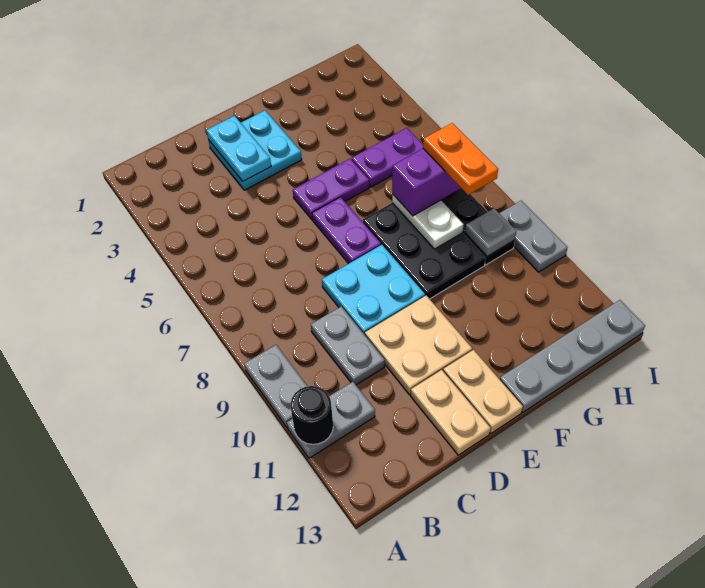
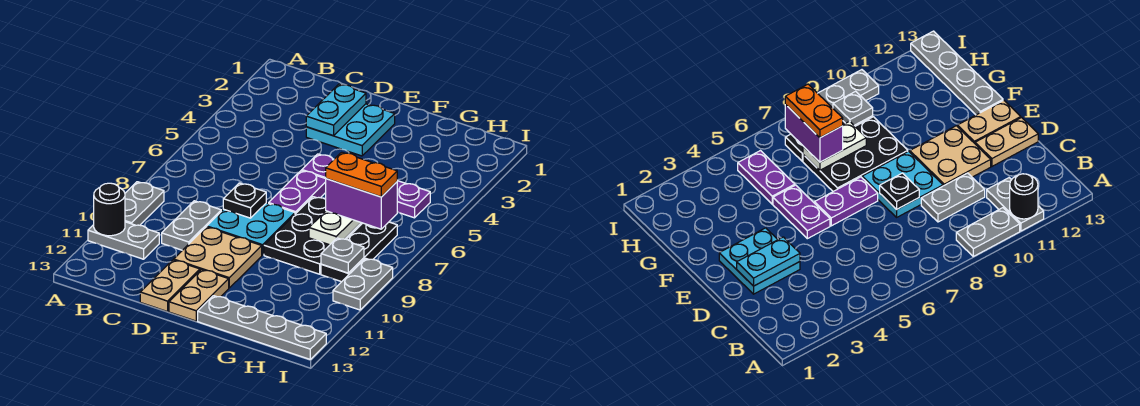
none -> black plate D8 level 2
orange plate H7:H8 level 4 -> orange plate G7:H7 level 4

